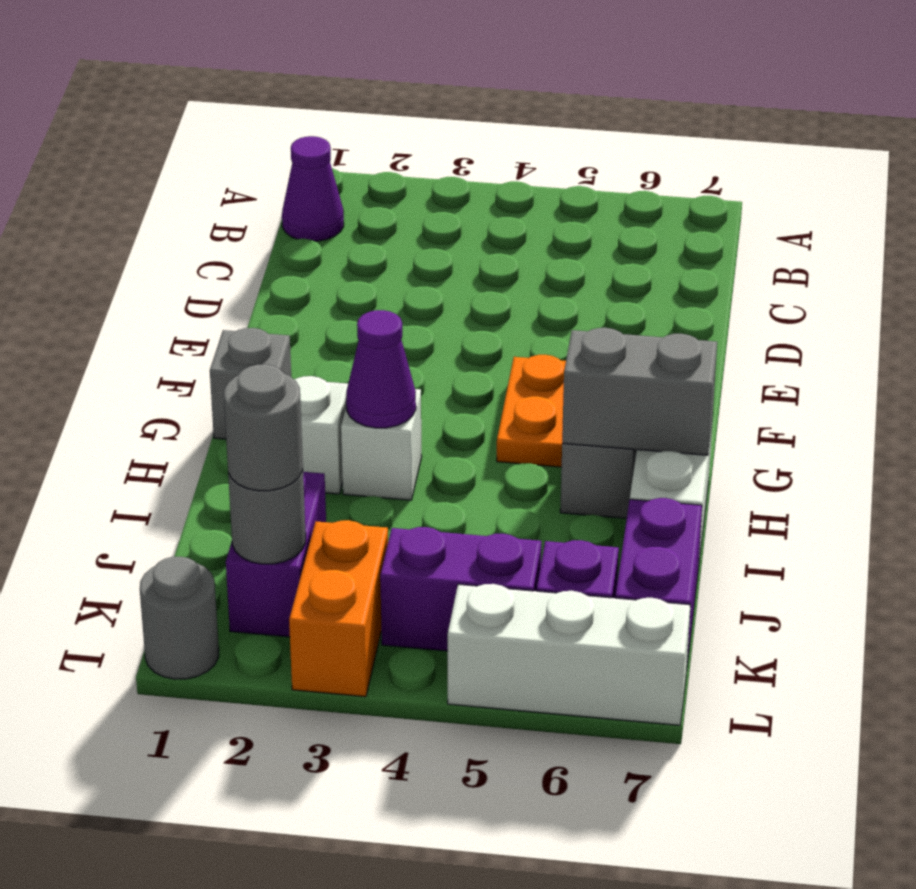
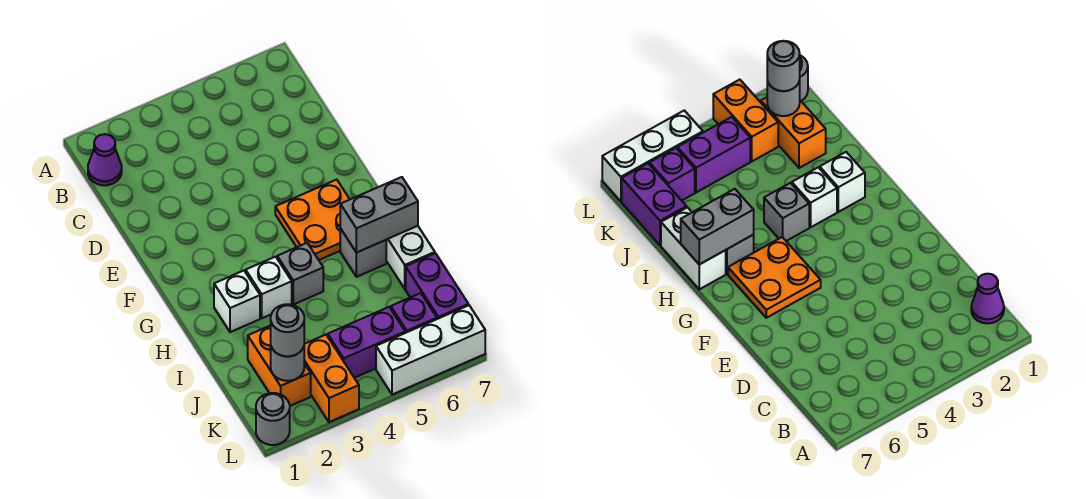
grey brick G1 level 1 -> grey brick H4 level 1
purple cone H3 level 2 -> none
purple brick J2:K2 level 1 -> orange brick J2:K2 level 1

